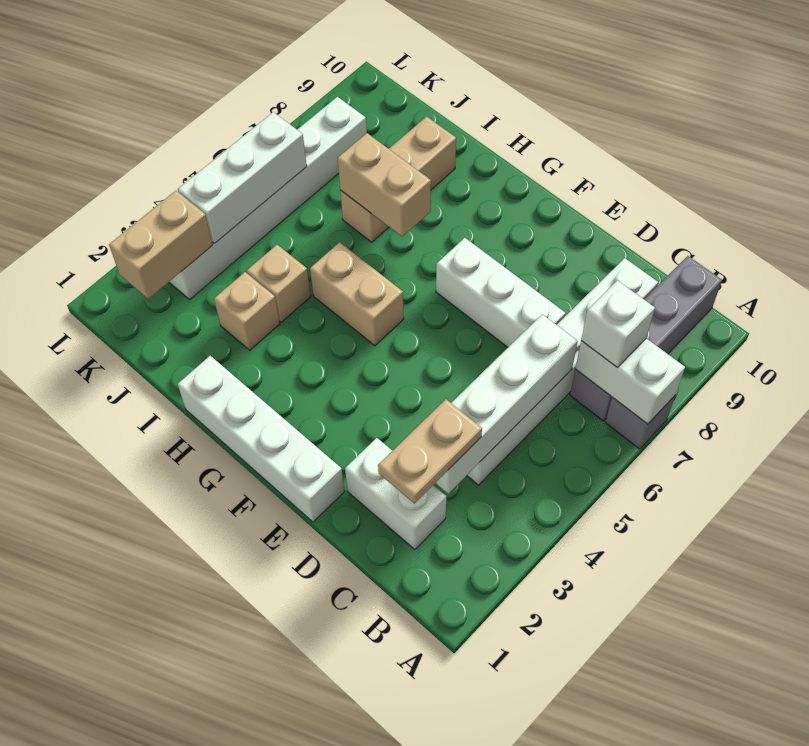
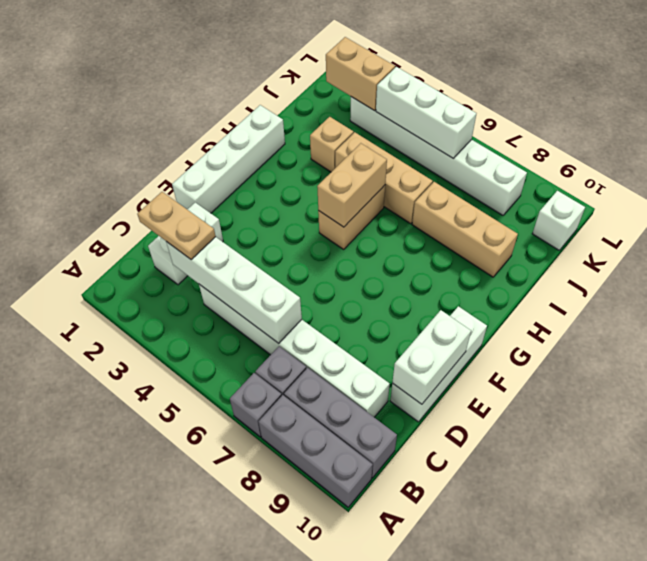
white brick A7:B7 level 2 -> white brick D10:E10 level 2
none -> grey brick A8:A10 level 1
white brick B7 level 3 -> white brick K10 level 1
white brick D7:F7 level 1 -> white brick D10:F10 level 1
tan brick H7:I7 level 2 -> tan brick G5:H5 level 2
tan brick I4 level 1 -> tan brick I4:I6 level 1

